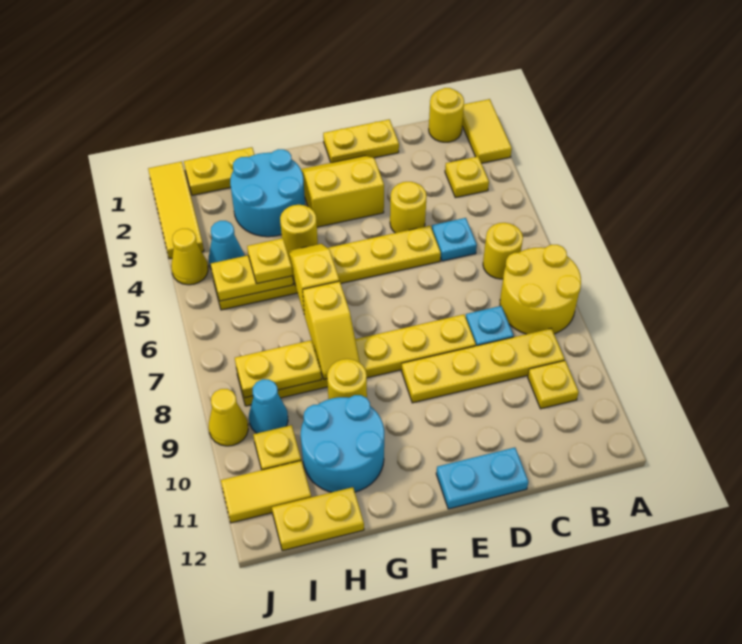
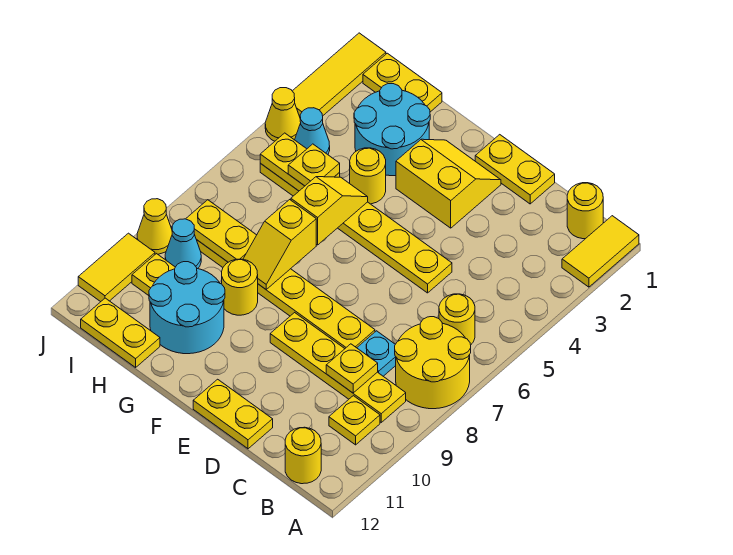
yellow plate B3 level 1 -> yellow plate C9 level 2
cyan plate C5 level 1 -> none
yellow round brick D4 level 1 -> yellow round brick B12 level 1
cyan plate D12:E12 level 1 -> yellow plate D12:E12 level 1
yellow tile I11:J11 level 1 -> yellow tile J10:J11 level 1

